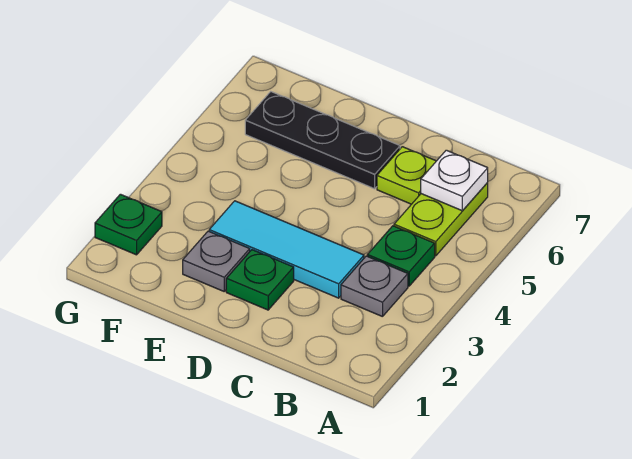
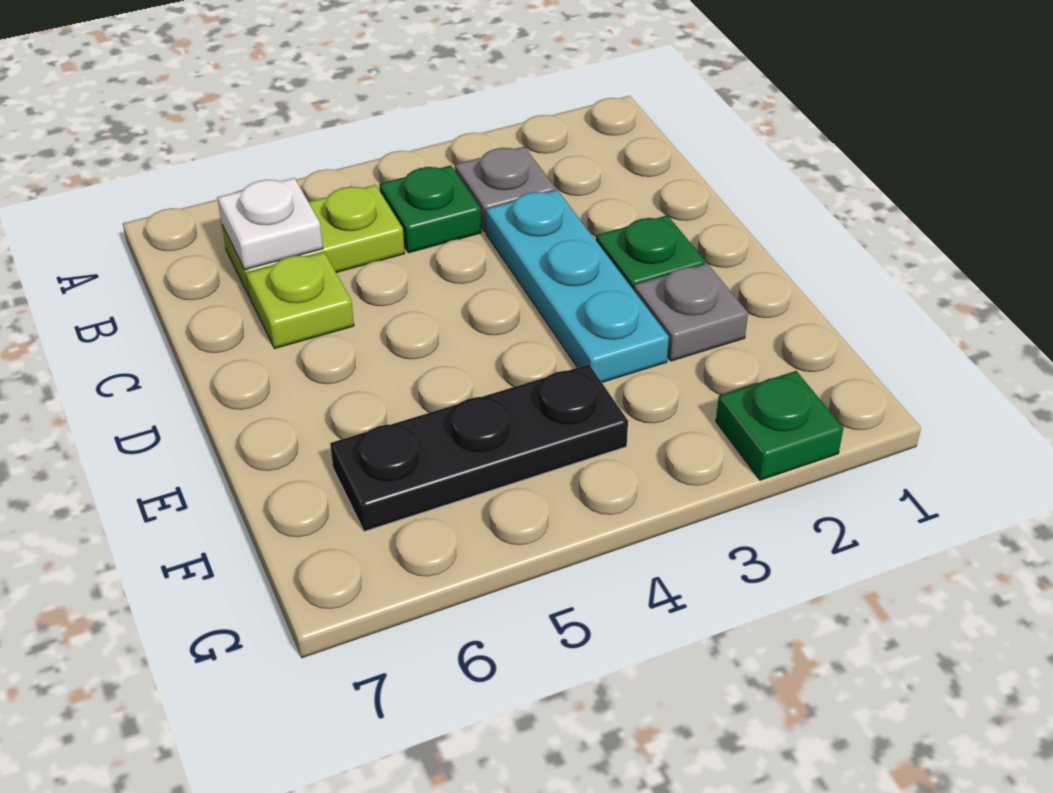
cyan tile C3:E3 level 1 -> cyan plate C3:E3 level 1
black plate D6:F6 level 1 -> black plate F4:F6 level 1

